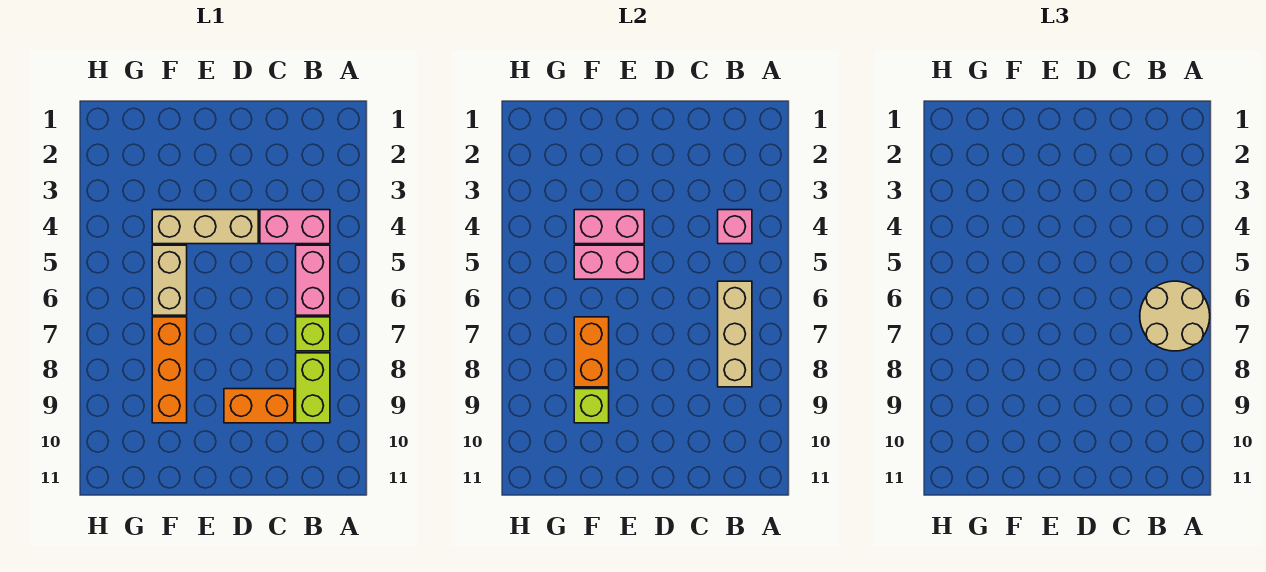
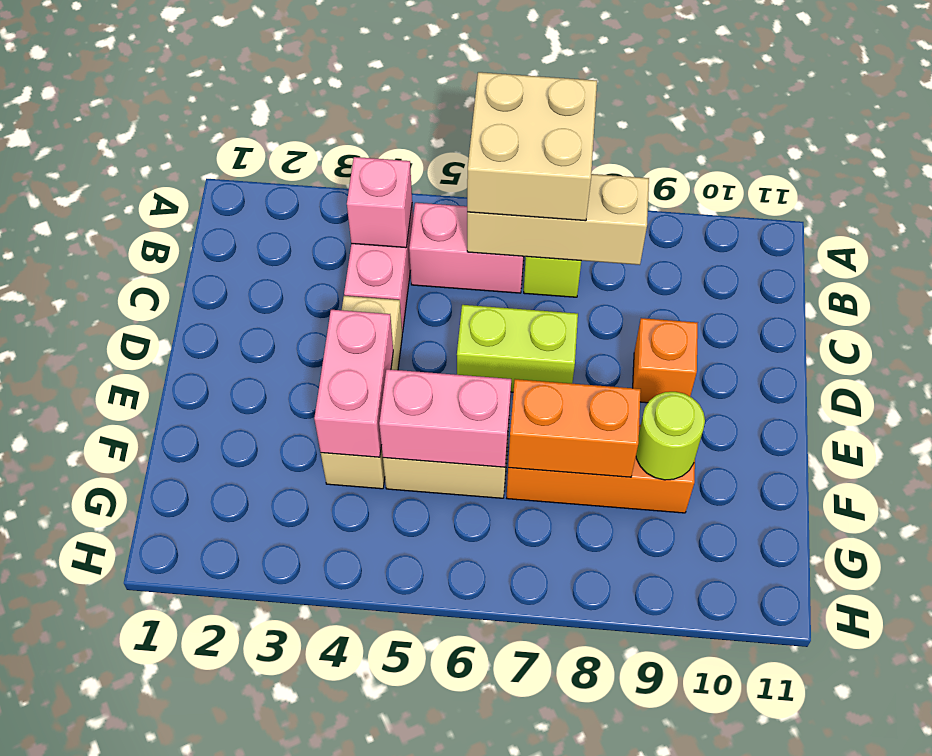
tan round brick A6:B7 level 3 -> tan brick A6:B7 level 3
lime brick B8:B9 level 1 -> lime brick D6:D7 level 1
orange brick C9:D9 level 1 -> orange brick D9 level 1
pink brick E5:F5 level 2 -> pink brick F5:F6 level 2
lime brick F9 level 2 -> lime round brick F9 level 2

